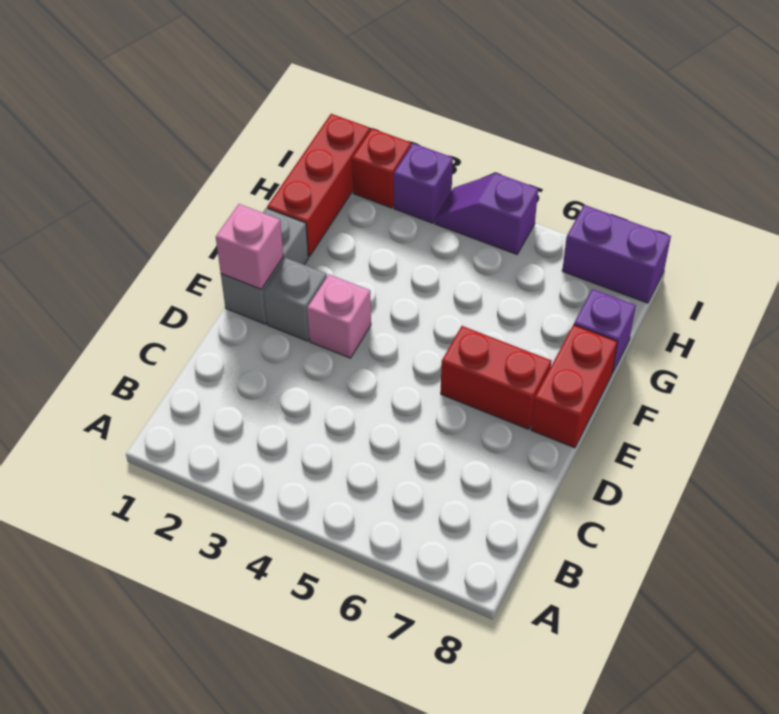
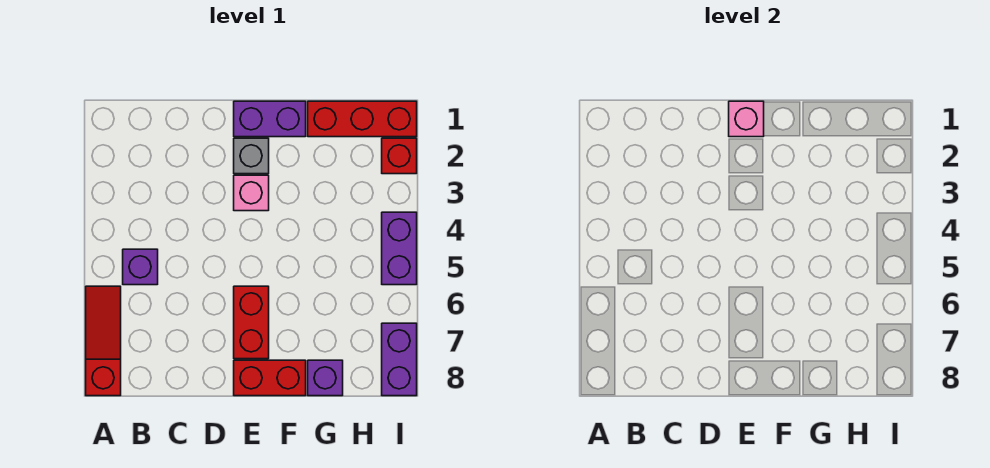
none -> red slope A6:A8 level 1 top 8
grey brick E1:F1 level 1 -> purple brick E1:F1 level 1
purple brick I3 level 1 -> purple brick B5 level 1
purple slope I4:I5 level 1 top 5 -> purple brick I4:I5 level 1

